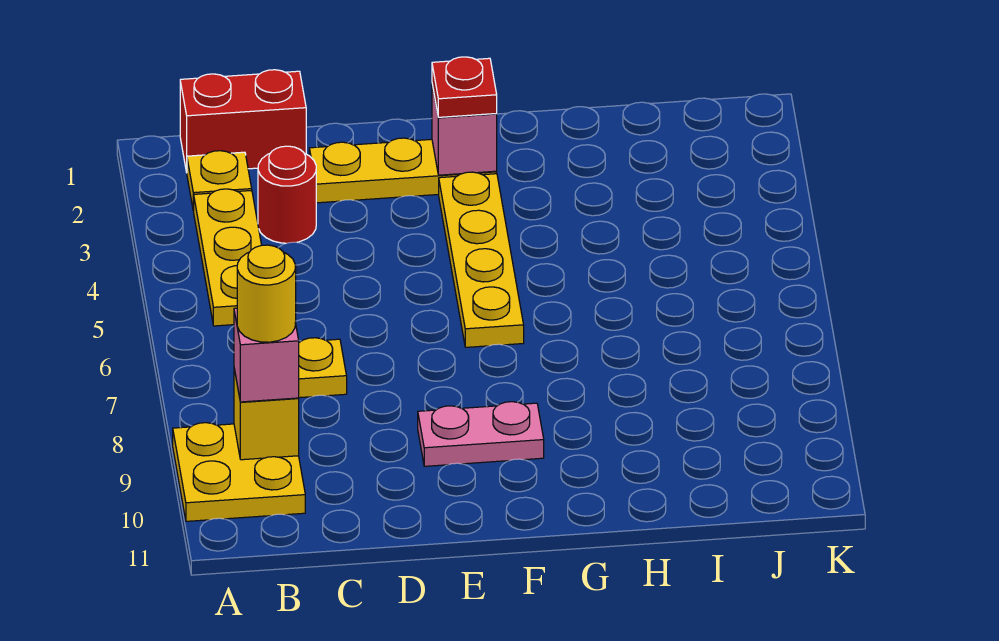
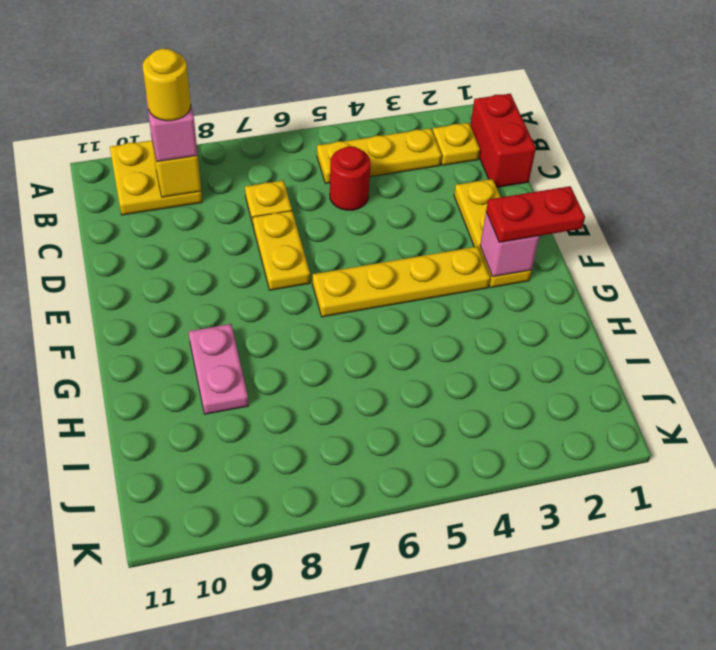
red round brick C3 level 1 -> red round brick C5 level 1
none -> yellow plate D7:E7 level 1
pink plate E9:F9 level 1 -> pink plate G9:H9 level 1
red plate F2 level 3 -> red plate F1:F2 level 3

